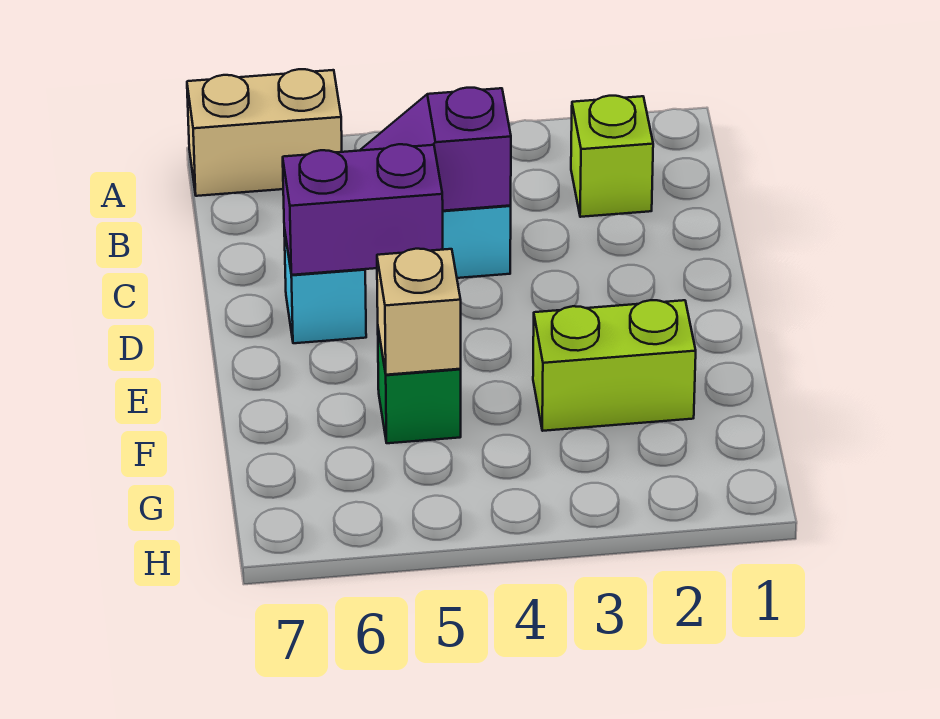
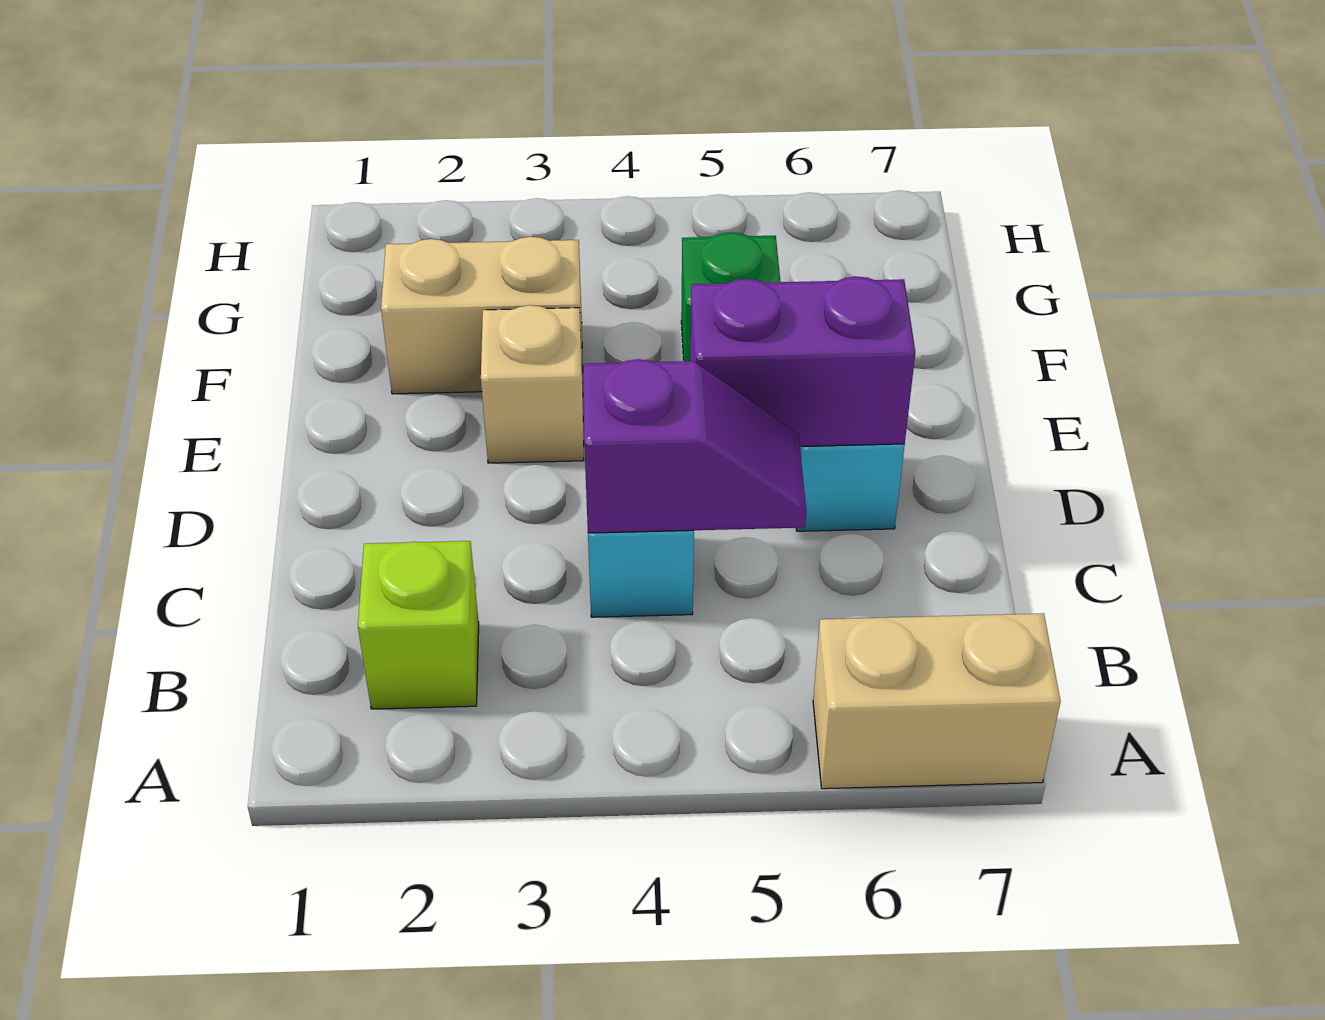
lime brick F2:F3 level 1 -> tan brick F2:F3 level 1
tan brick F5 level 2 -> tan brick E3 level 1

